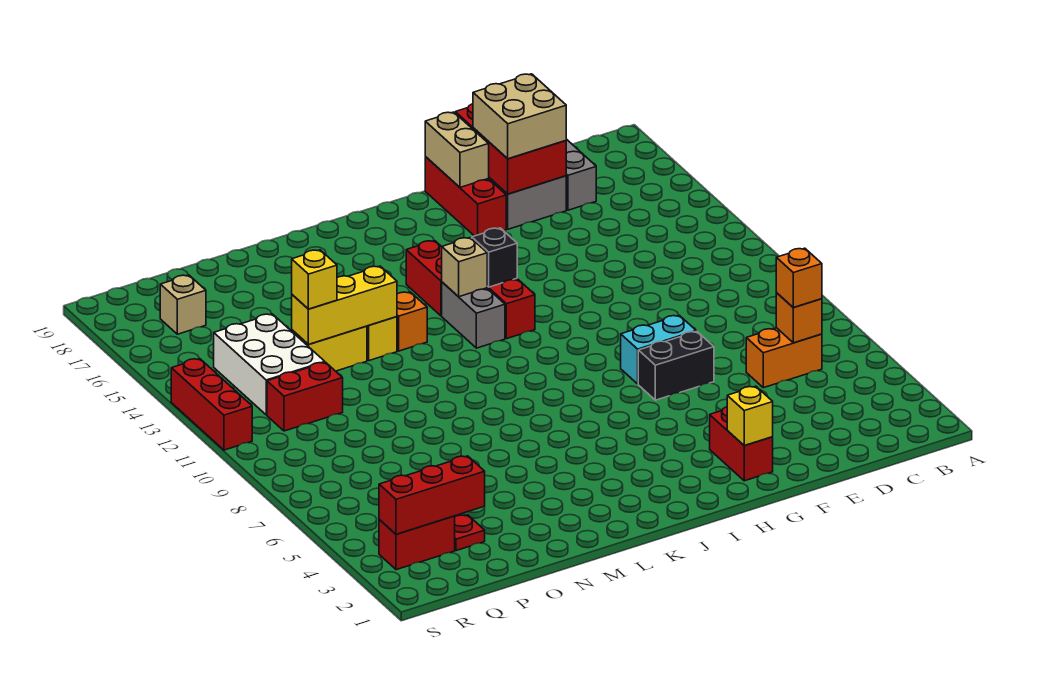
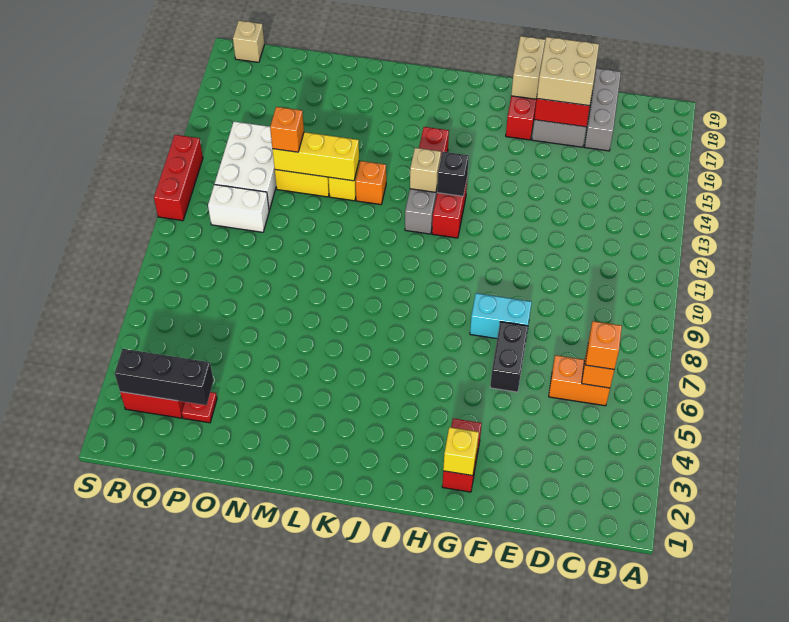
black brick F7:G7 level 1 -> black brick F6:F7 level 1
yellow brick O13 level 3 -> orange brick O13 level 3
red brick P3:R3 level 2 -> black brick P3:R3 level 2
red brick P11:Q11 level 1 -> white brick P11:Q11 level 1
tan brick Q17 level 1 -> tan brick R19 level 1

